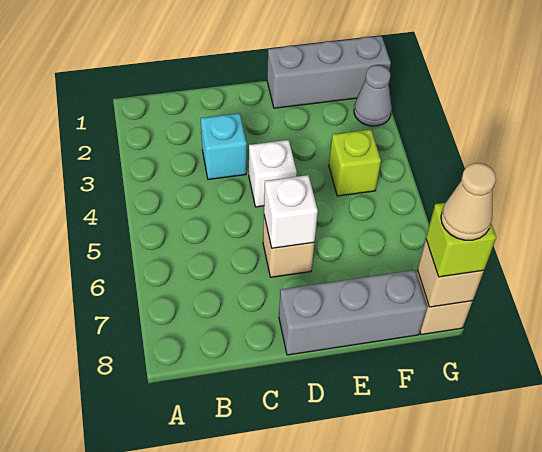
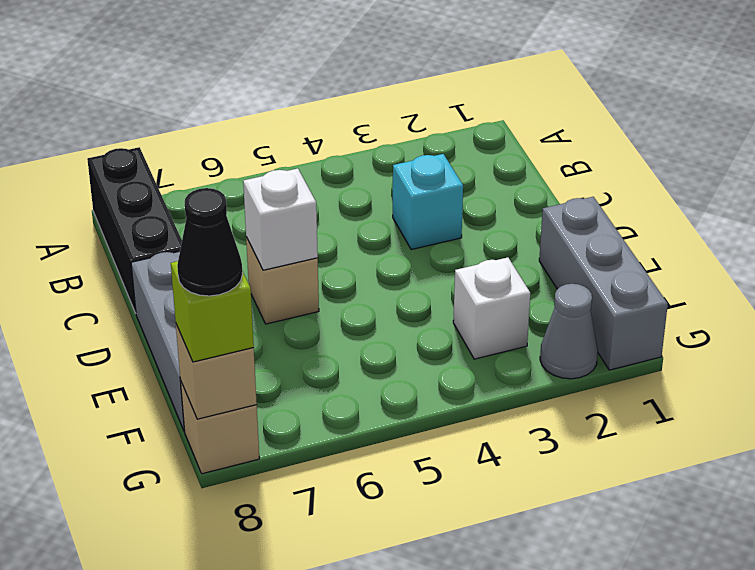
none -> black brick A8:C8 level 1
white brick D4 level 1 -> white brick F3 level 1
lime brick F4 level 1 -> none
tan cone G8 level 4 -> black cone G8 level 4

